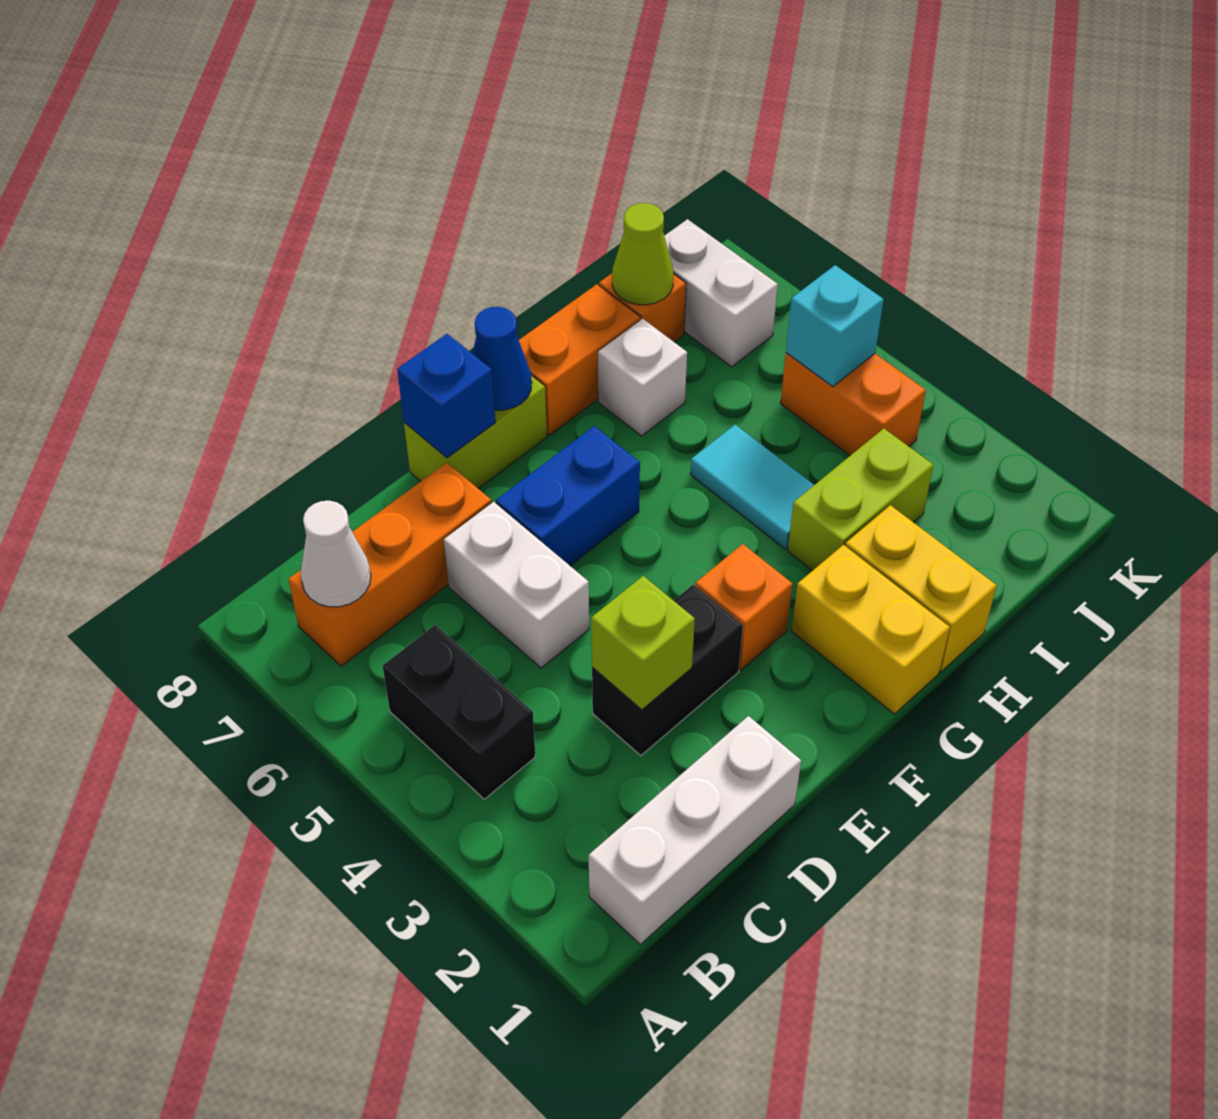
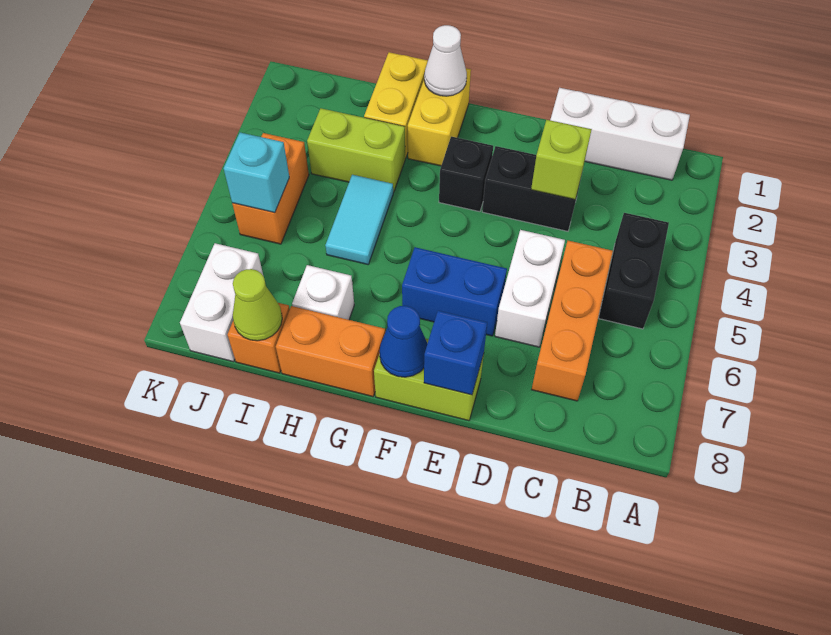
orange brick B7:D7 level 1 -> orange brick C5:C7 level 1
white cone B7 level 2 -> white cone G1 level 2
orange brick F3 level 1 -> black brick F3 level 1

